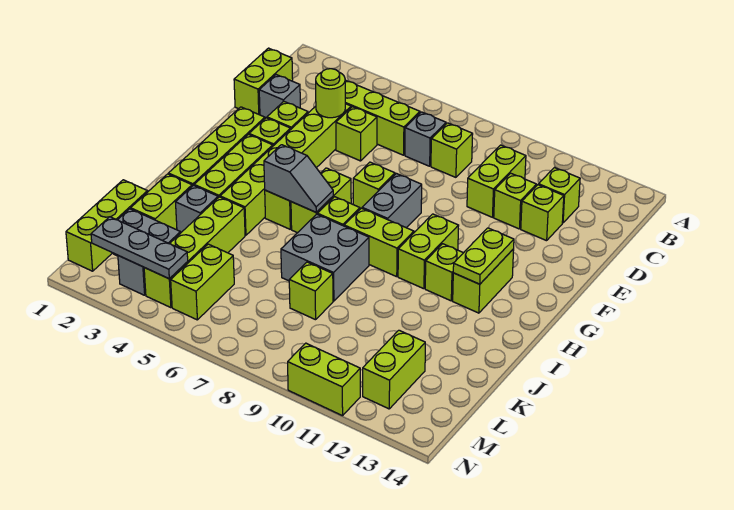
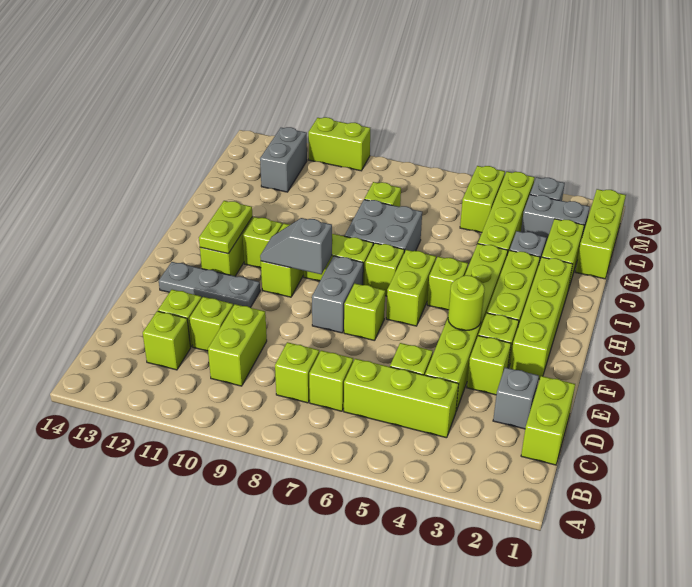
grey brick C7 level 1 -> lime brick C7 level 1
lime round brick D4 level 2 -> lime round brick F4 level 2
grey slope H5:H6 level 2 top 5 -> grey slope G9:G10 level 2 top 9
lime brick L12:M12 level 1 -> grey brick L12:M12 level 1
grey plate M2:M4 level 2 -> grey plate F11:F13 level 1

